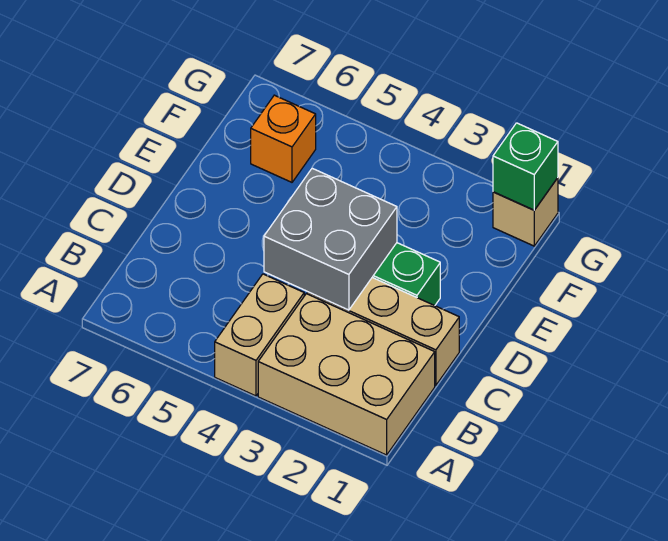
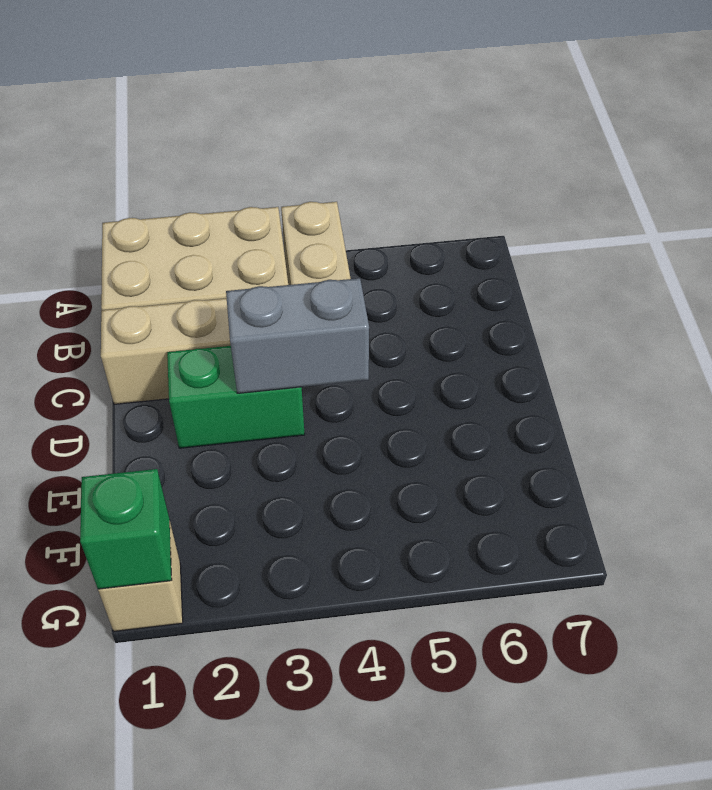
grey brick C3:D4 level 2 -> grey brick D3:D4 level 2
orange brick F6 level 1 -> none

